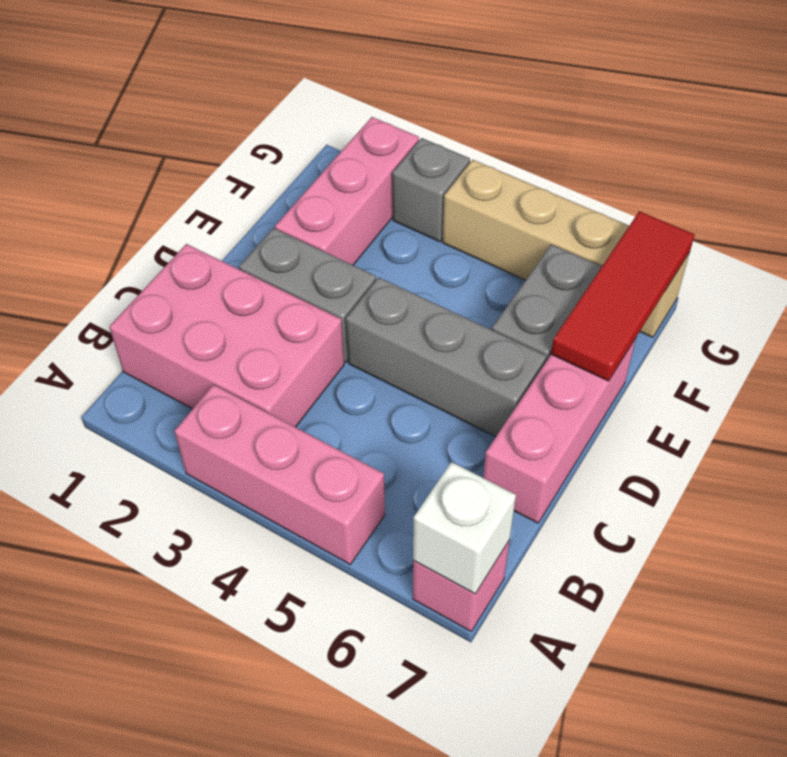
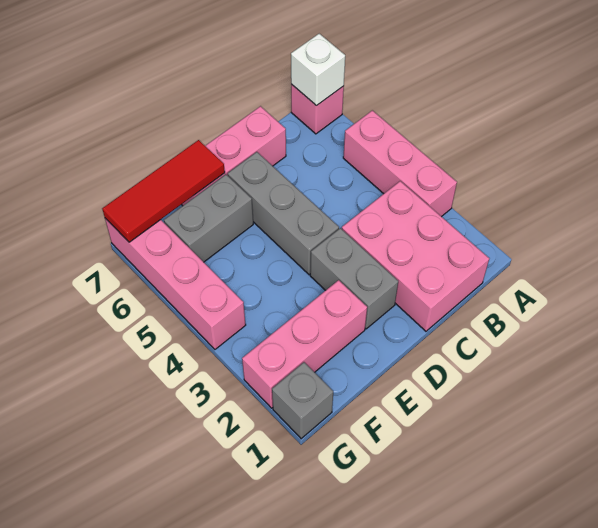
grey brick G3 level 1 -> grey brick G1 level 1
tan brick G4:G7 level 1 -> pink brick G4:G7 level 1

